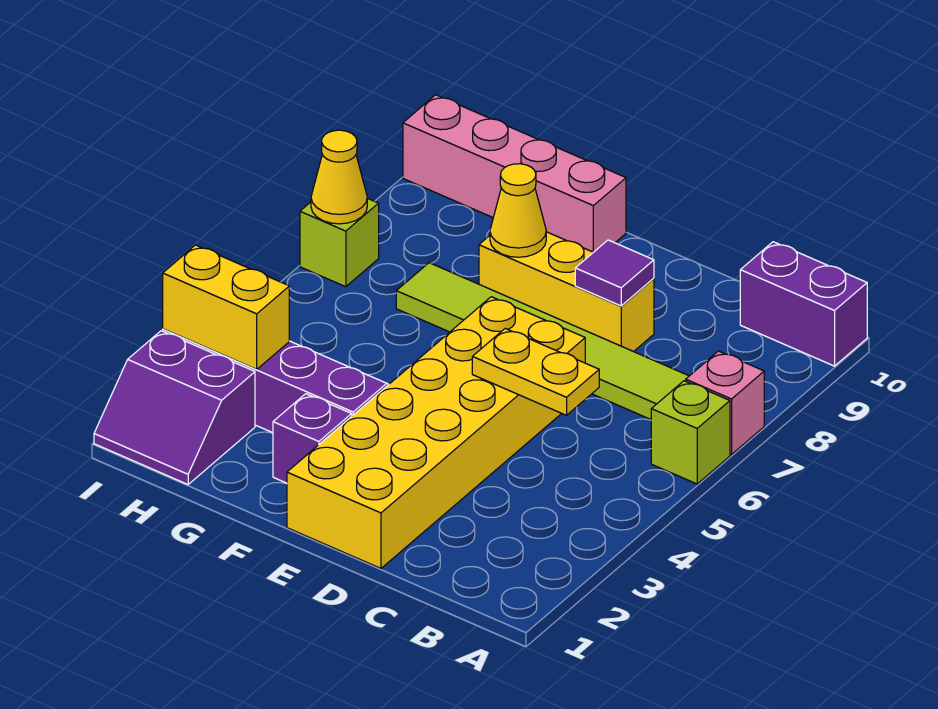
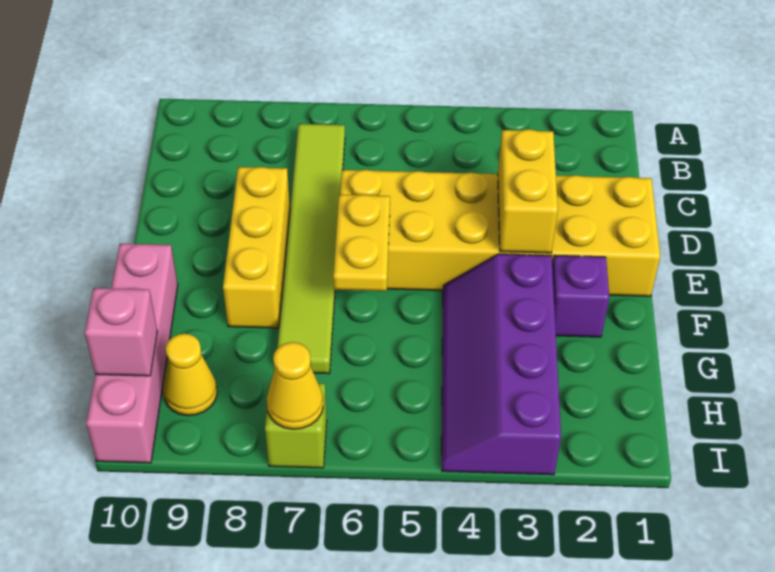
lime brick A6 level 1 -> none
pink brick A7 level 1 -> pink brick H10 level 2
purple brick A10:B10 level 1 -> none
yellow plate C5:D5 level 2 -> yellow plate E6:F6 level 2
purple tile D8 level 2 -> none
yellow cone F8 level 2 -> yellow cone H9 level 1
purple slope H1:I2 level 1 top 2 -> none
yellow brick H3:I3 level 2 -> yellow brick D3:E3 level 2

